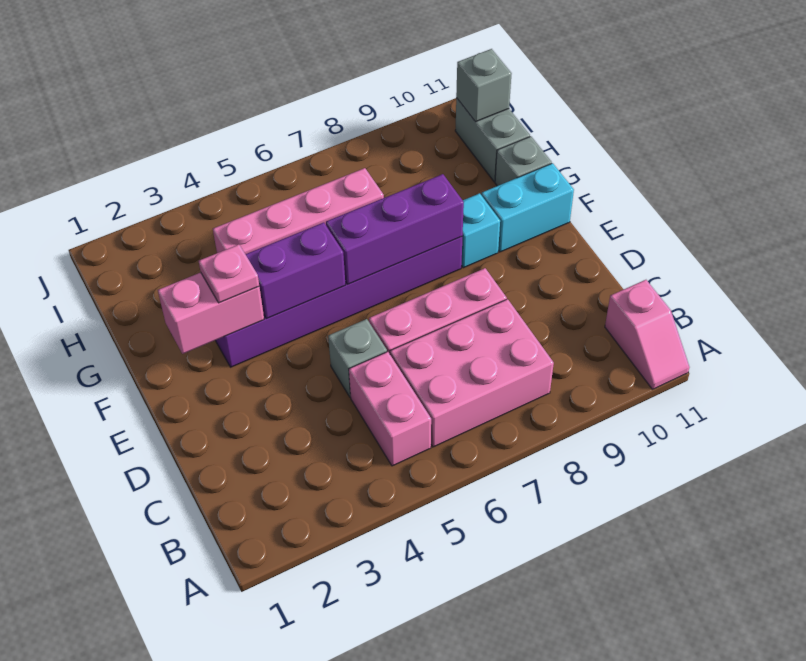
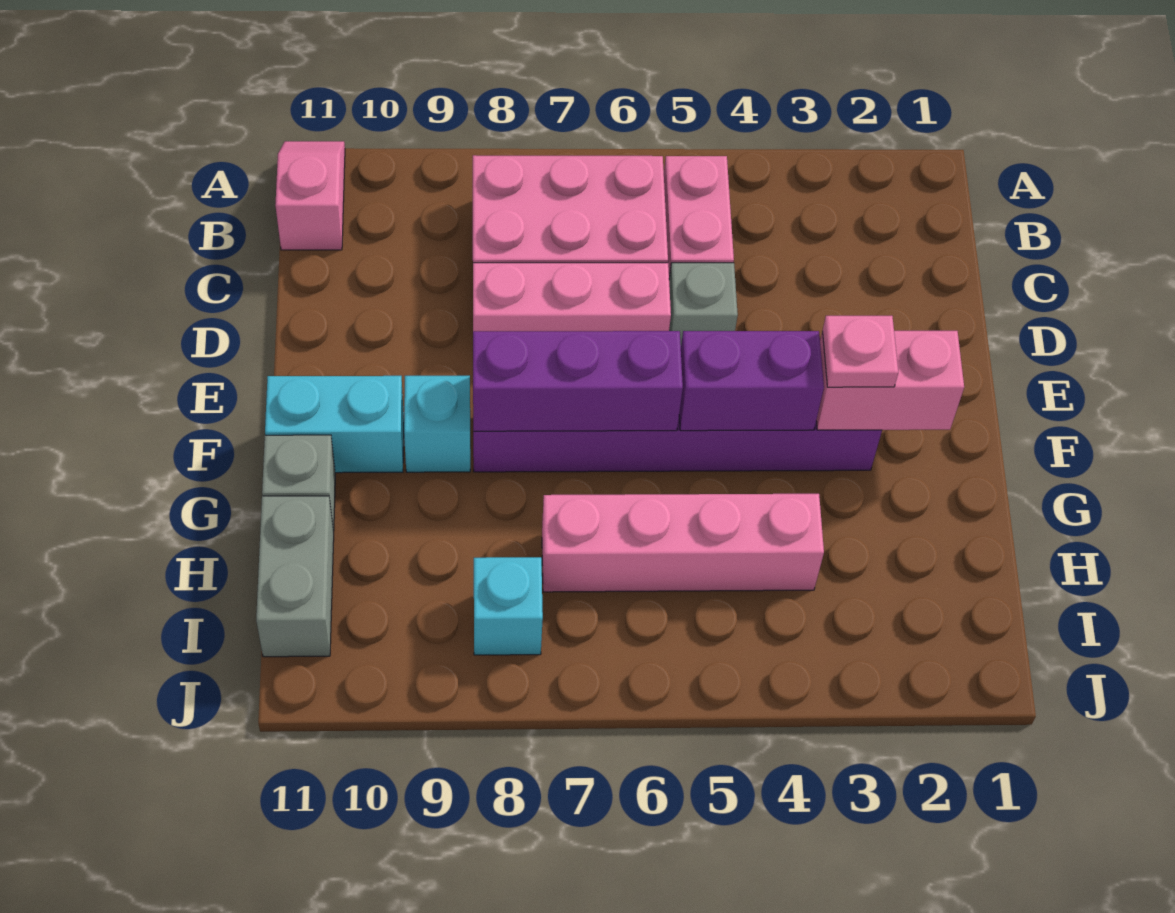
none -> cyan brick I8 level 1
grey brick I11 level 2 -> none

